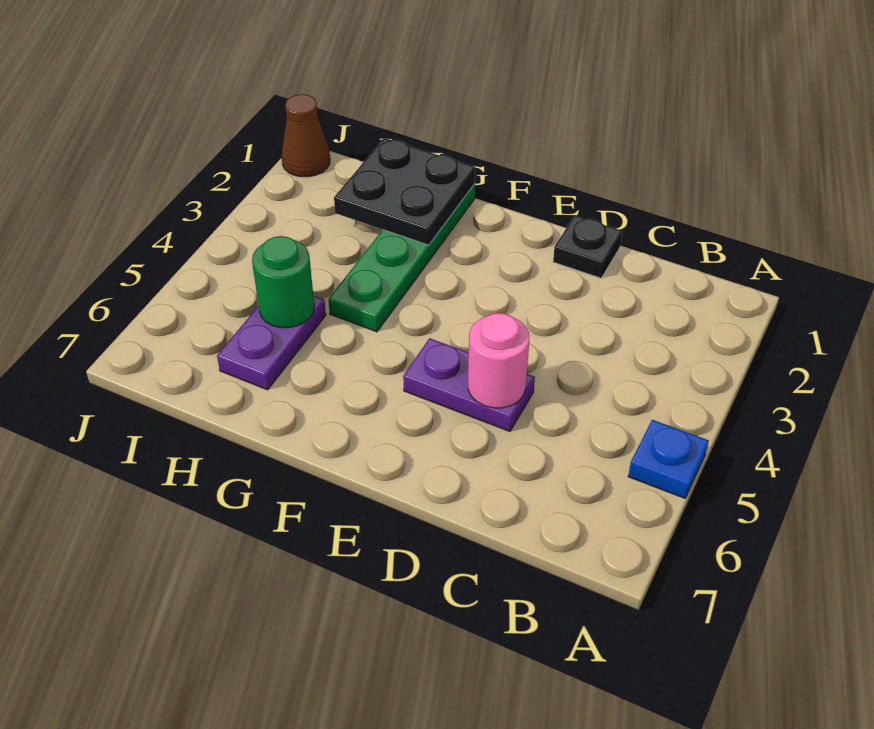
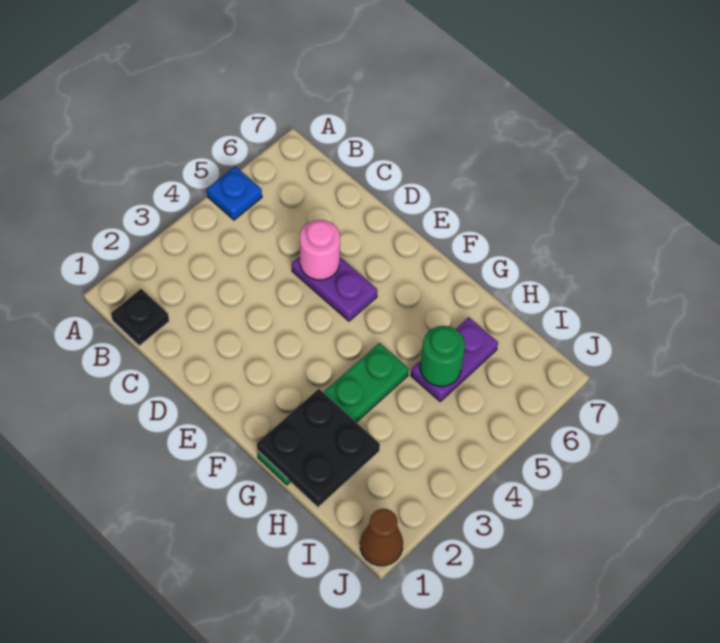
black plate D1 level 1 -> black plate B1 level 1

